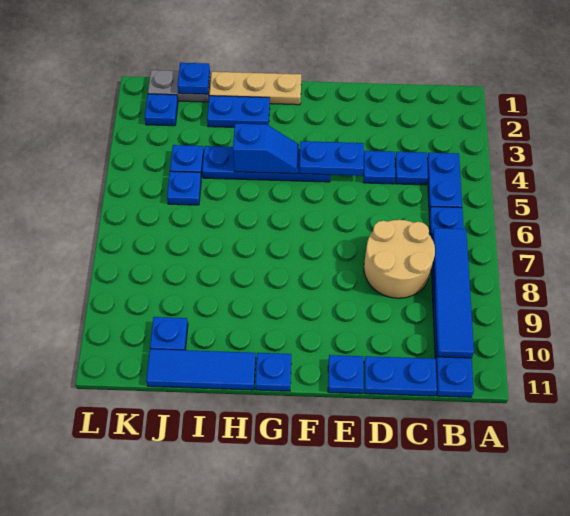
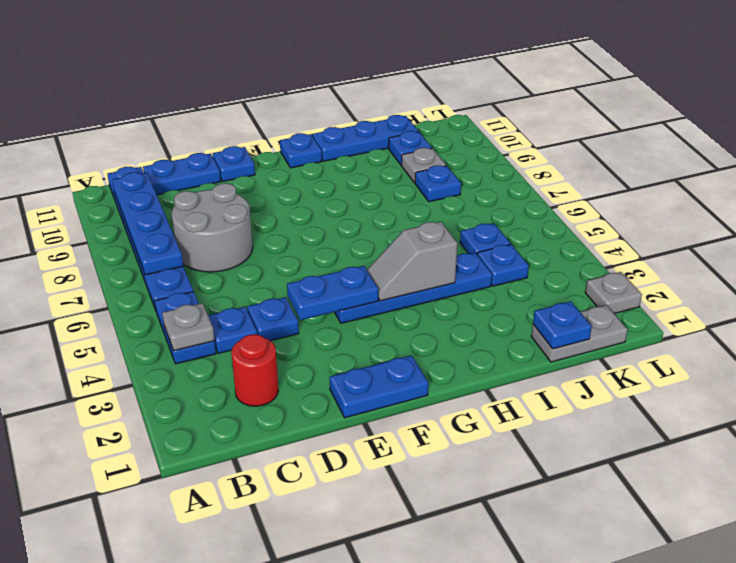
none -> grey plate B4 level 2
blue tile B7:B10 level 2 -> blue plate B7:B10 level 2
none -> red round brick C2 level 1
tan round brick C7:D8 level 1 -> grey round brick C7:D8 level 1
tan plate G1:I1 level 1 -> none
blue slope G4:H4 level 2 top H -> grey slope G4:H4 level 2 top H
blue plate H2:I2 level 1 -> blue plate E1:F1 level 1
blue tile H11:J11 level 1 -> blue plate H11:J11 level 1
none -> grey plate J9 level 1
blue plate K2 level 1 -> blue plate J8 level 1
none -> grey plate L2 level 1

